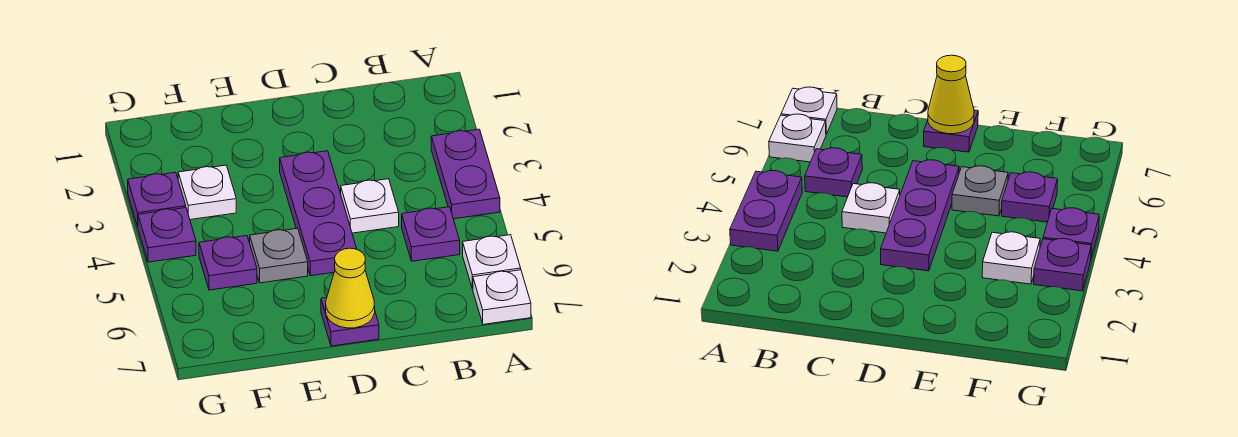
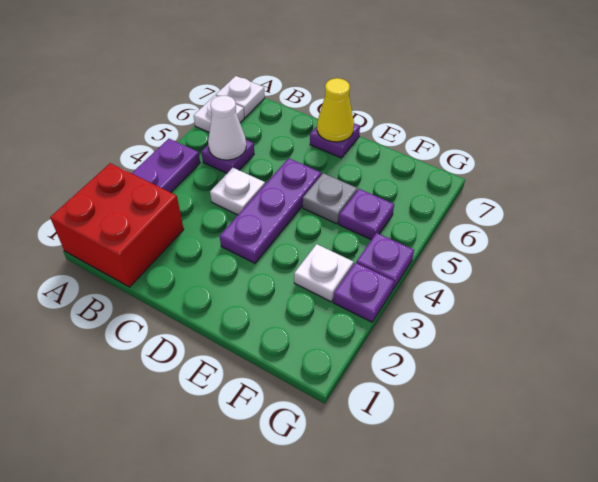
none -> red brick A1:B2 level 1
none -> white cone B5 level 2

